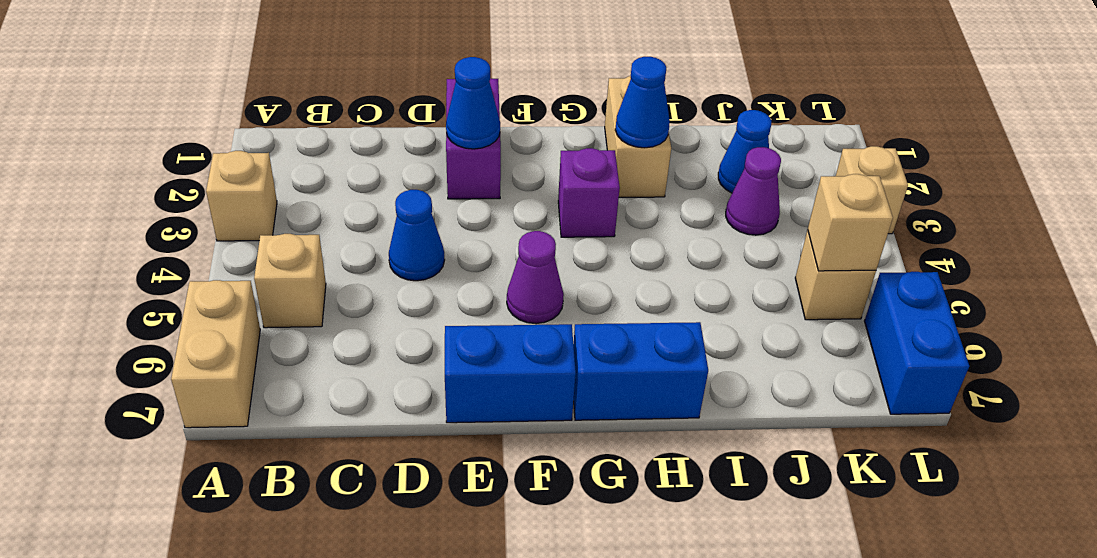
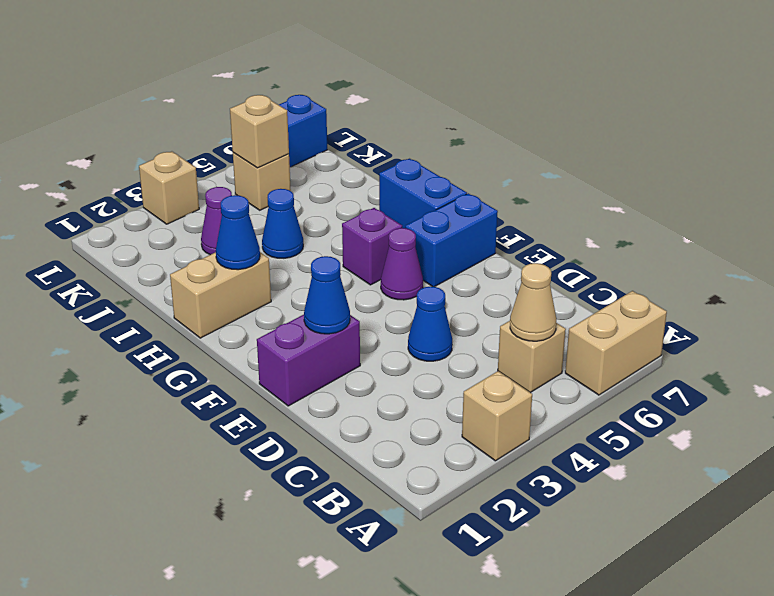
none -> tan cone B5 level 2
blue brick E7:F7 level 1 -> blue brick F6:F7 level 1
purple brick G3 level 1 -> purple brick G5 level 1
blue cone J2 level 1 -> blue cone I4 level 1

